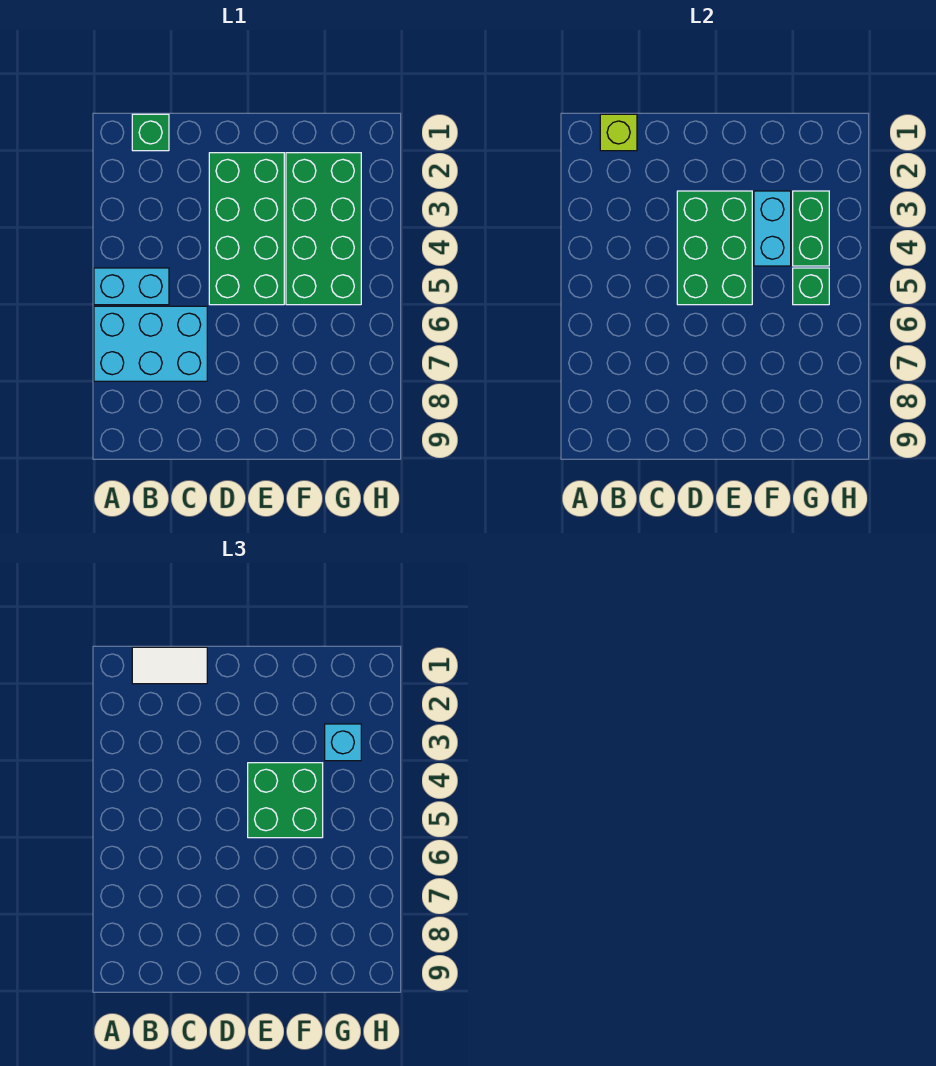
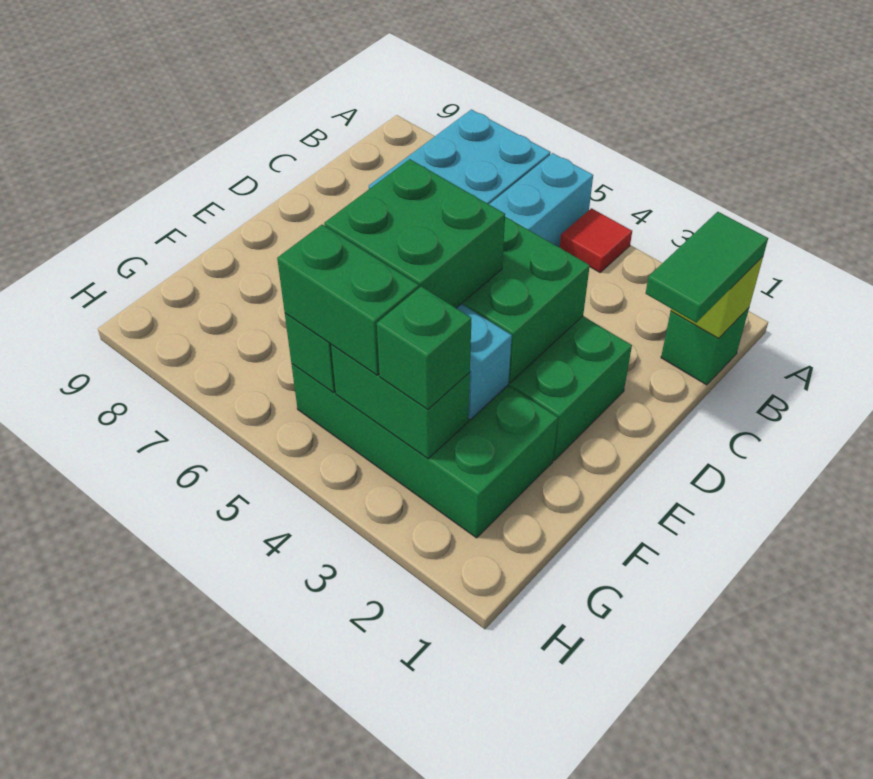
none -> red tile A4 level 1
white tile B1:C1 level 3 -> green tile B1:C1 level 3
cyan brick G3 level 3 -> green brick G3 level 3
none -> green brick G4:G5 level 3

